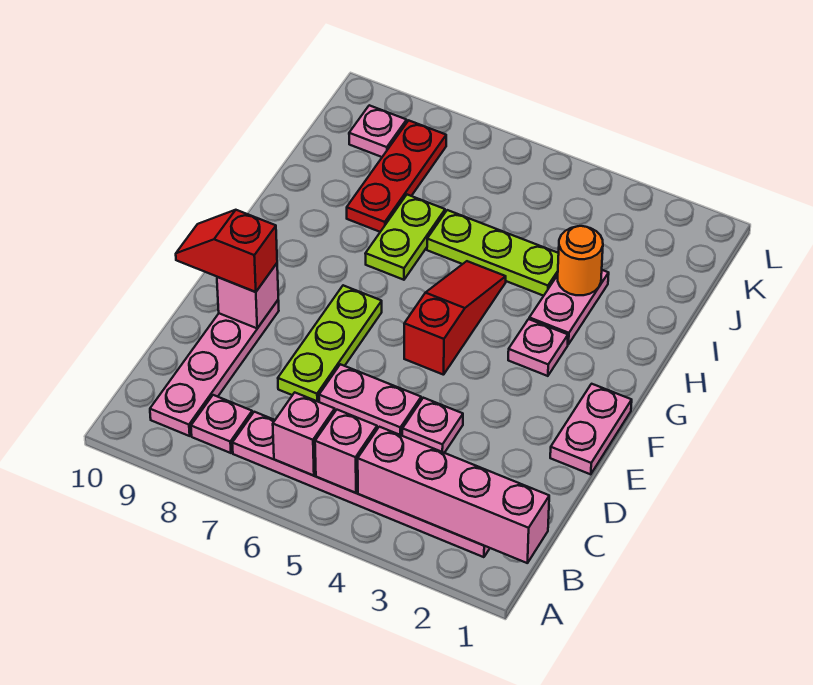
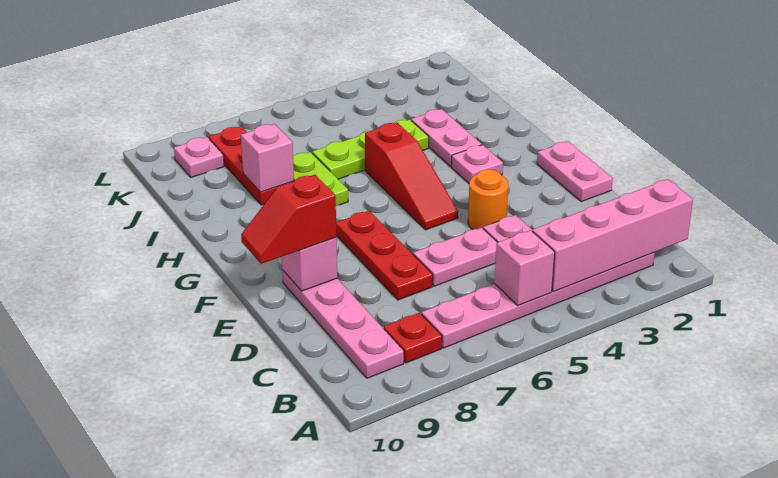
pink brick B6 level 2 -> pink brick I8 level 2
pink plate B8 level 1 -> red plate B8 level 1
lime plate D7:F7 level 1 -> red plate D7:F7 level 1
red slope F5:H5 level 1 top F -> red slope F5:H5 level 1 top H
orange round brick I3 level 2 -> orange round brick E4 level 1

